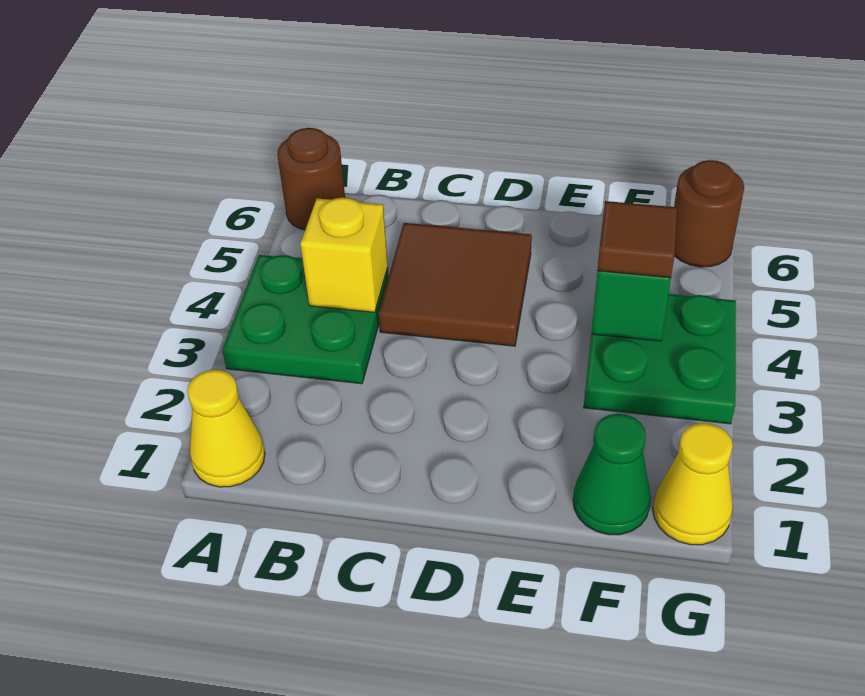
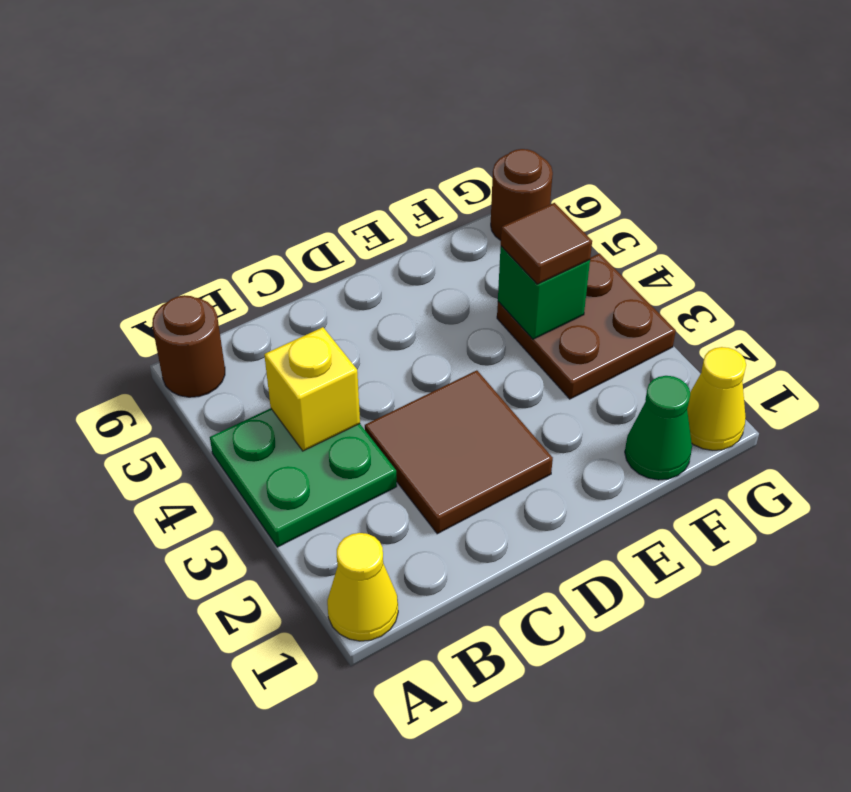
brown tile C4:D5 level 1 -> brown tile C2:D3 level 1
green plate F3:G4 level 1 -> brown plate F3:G4 level 1

